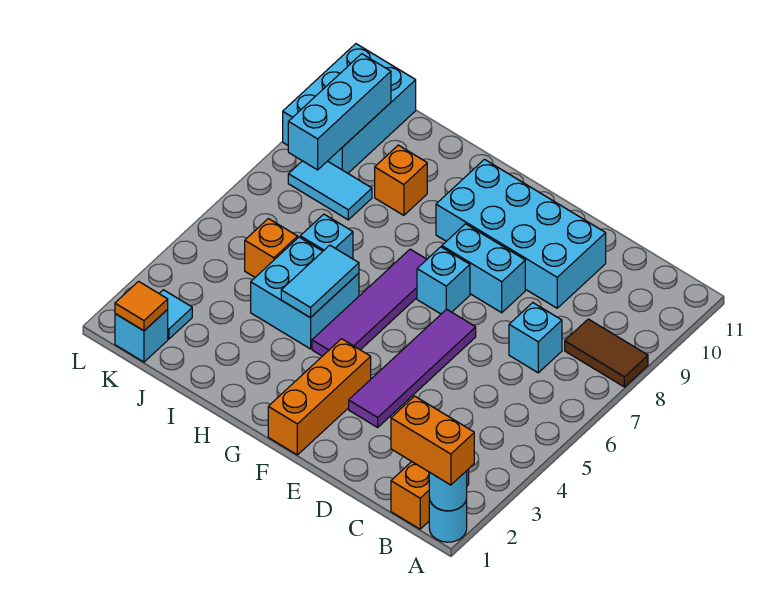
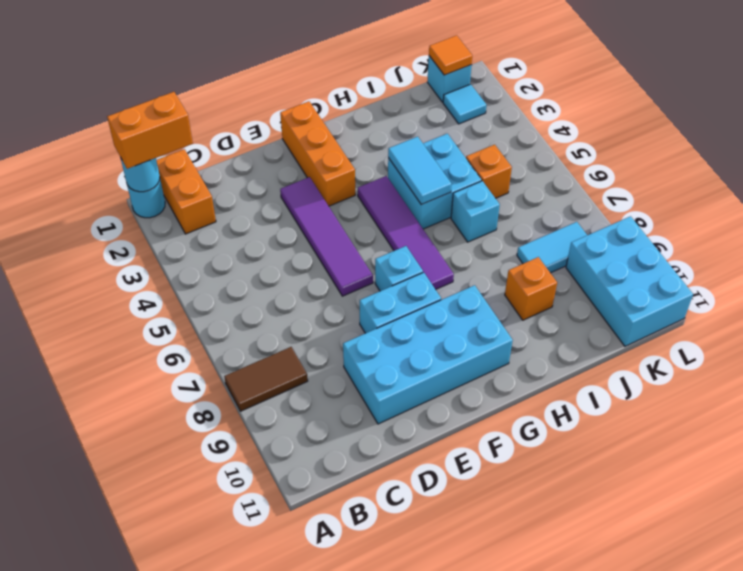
cyan brick C7 level 1 -> none
cyan brick K8:K10 level 2 -> none

